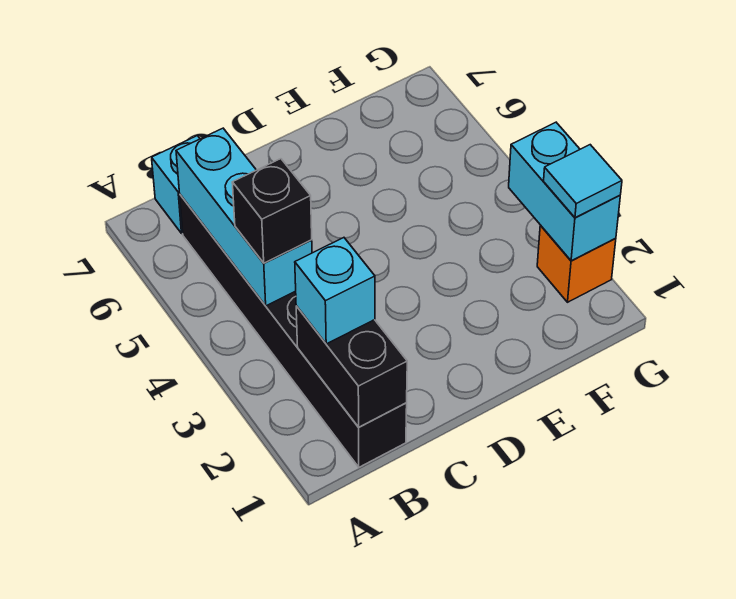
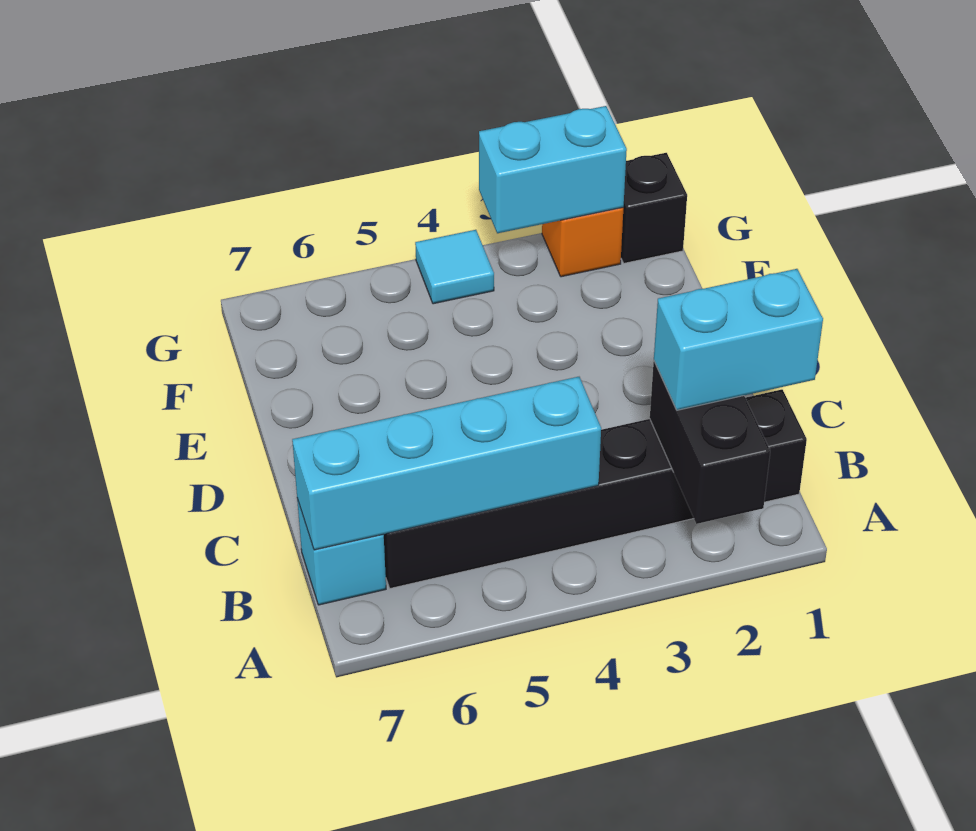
black brick B1:B2 level 2 -> black brick A2:B2 level 2
cyan brick B2 level 3 -> cyan brick B1:B2 level 3
cyan brick B4:B6 level 2 -> cyan brick B4:B7 level 2
black brick B4 level 3 -> black brick G1 level 1
cyan tile G2 level 3 -> cyan tile G4 level 1

